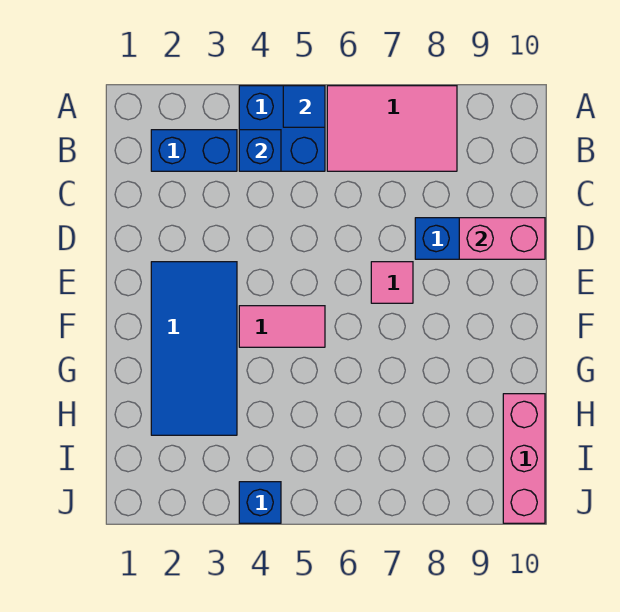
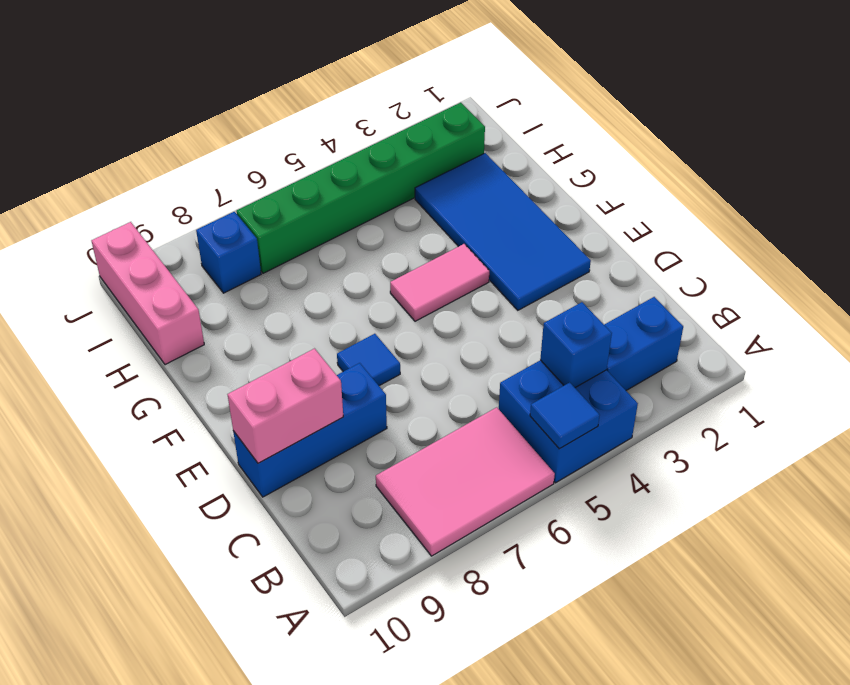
pink tile E7 level 1 -> blue tile E7 level 1
none -> green brick I2:I7 level 1
blue brick J4 level 1 -> blue brick I8 level 1

